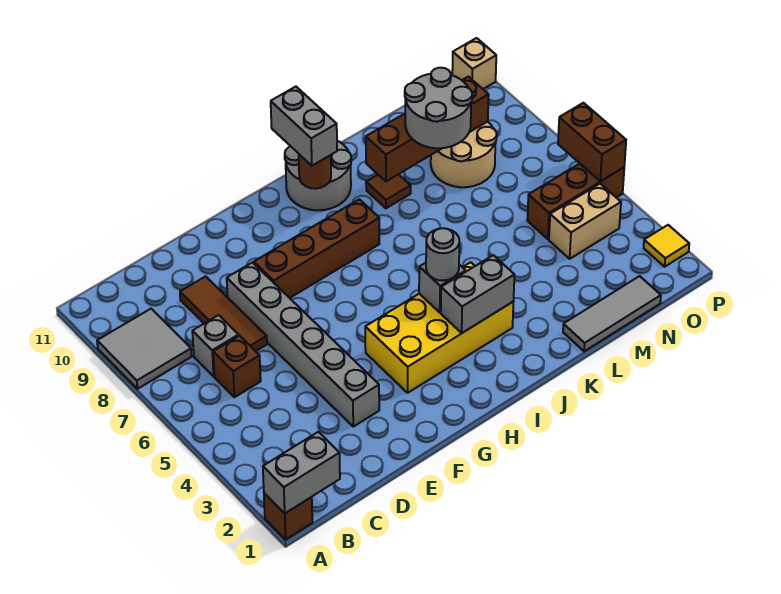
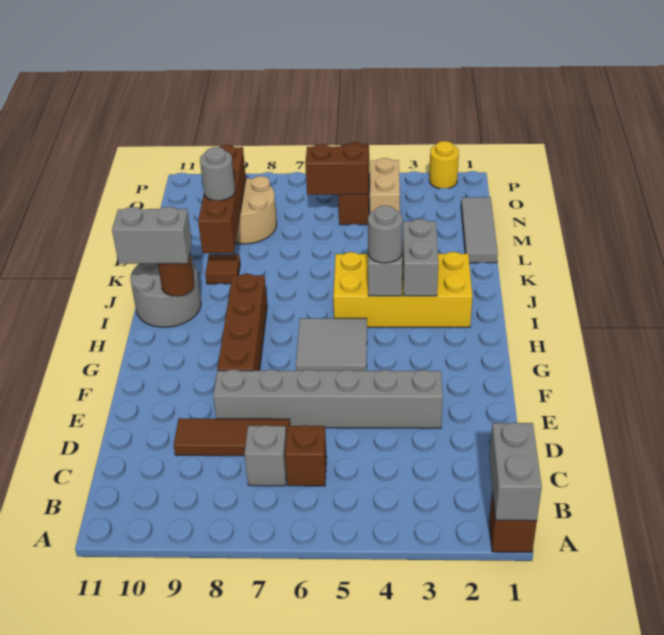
grey tile A8:B9 level 1 -> grey tile G5:H6 level 1
yellow brick G3:J4 level 1 -> yellow brick I2:J5 level 1
grey round brick L8:M9 level 3 -> grey round brick L9 level 3
yellow tile P2 level 1 -> yellow round brick P2 level 1
brown brick P5:P6 level 2 -> brown brick N5:N6 level 2
tan brick P11 level 1 -> none

